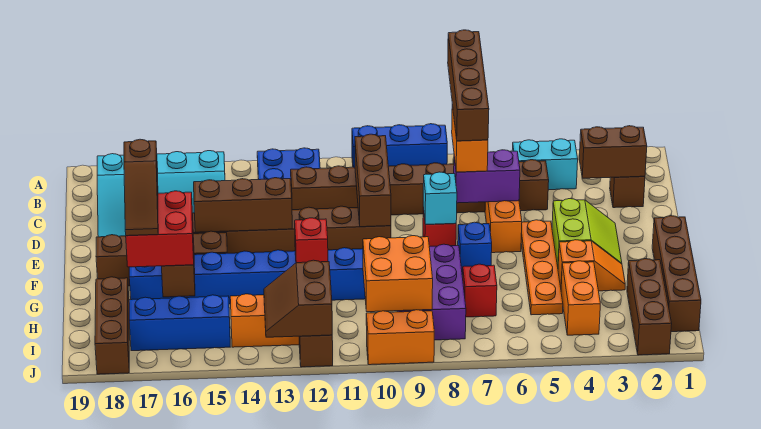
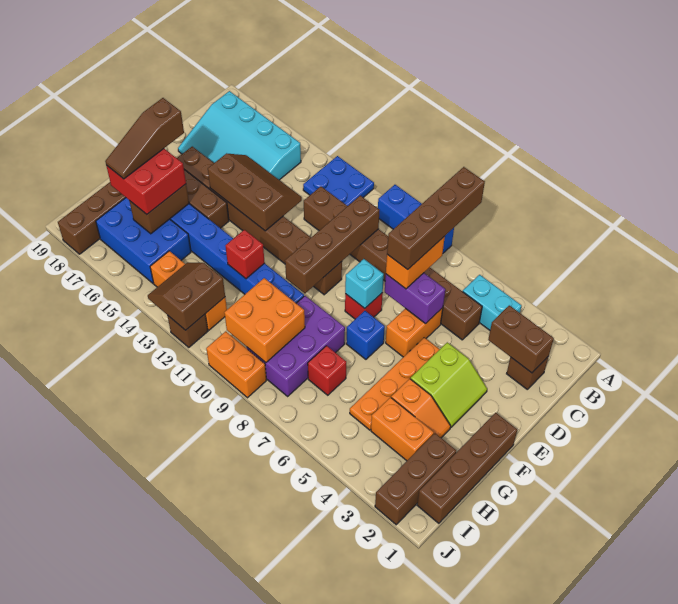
brown brick C10:E10 level 2 -> brown brick C10:F10 level 2
orange brick H4:I4 level 1 -> orange brick H3:H4 level 1
blue brick I15:I17 level 1 -> blue brick H15:I17 level 1

